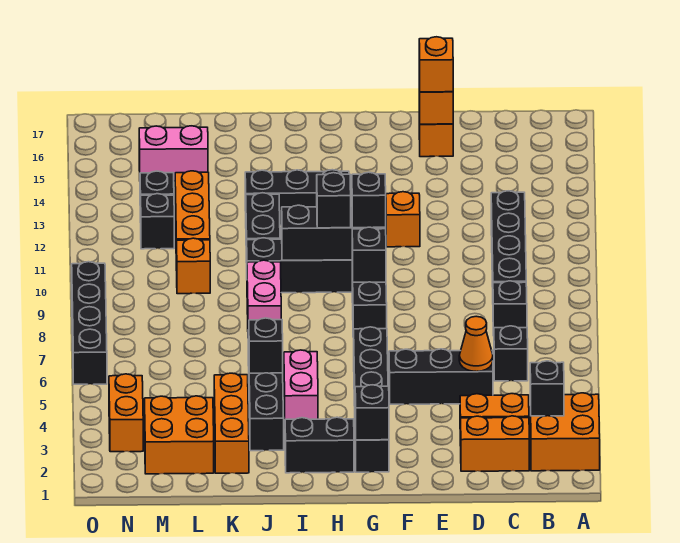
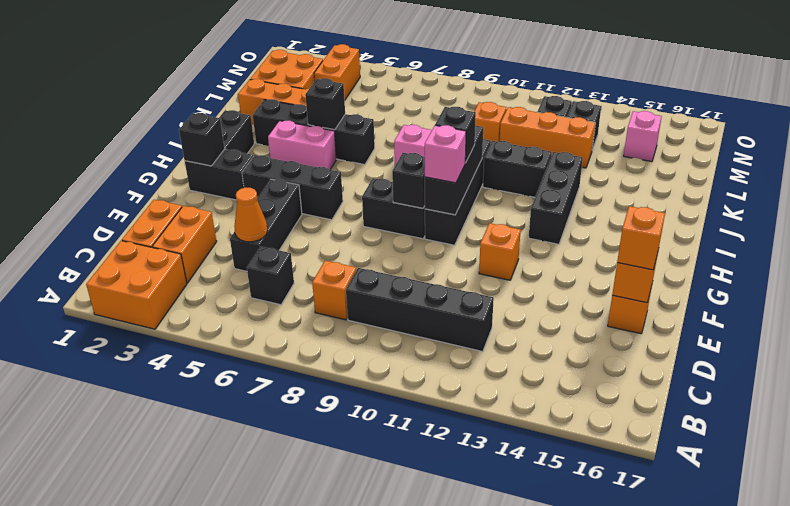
black brick B3 level 2 -> none
black brick C8 level 1 -> orange brick C8 level 1
black brick G10 level 3 -> pink brick G10 level 3
pink brick L15:M15 level 1 -> pink brick M15 level 1
orange brick N3:N4 level 1 -> orange brick M4:N4 level 1
black brick O6:O9 level 1 -> none

